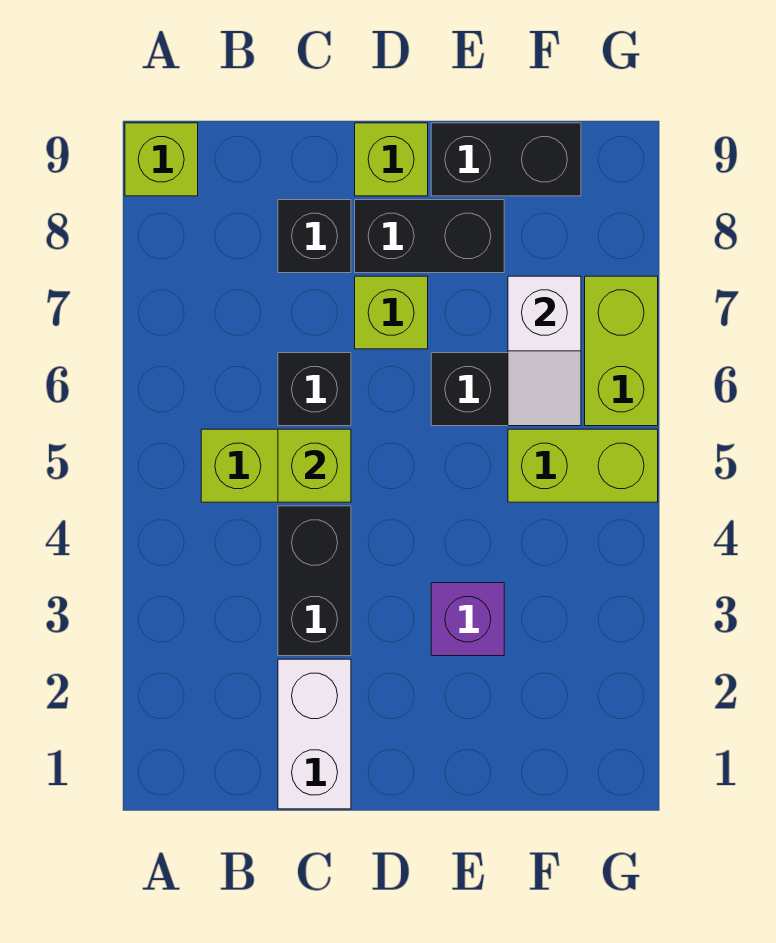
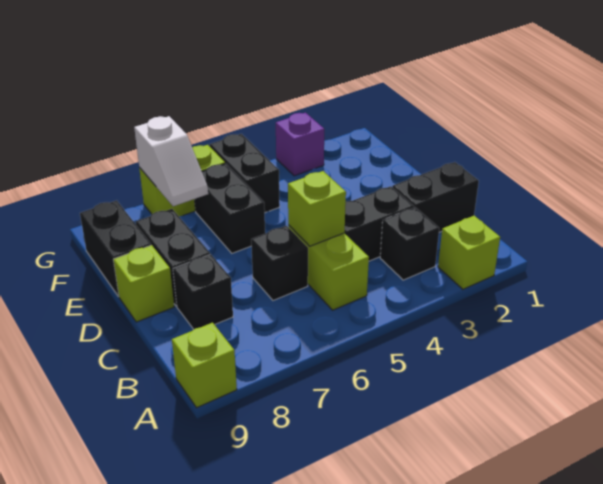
none -> black brick B3 level 1
white brick C1:C2 level 1 -> black brick C1:C2 level 1
lime brick D7 level 1 -> lime brick A2 level 1
purple brick E3 level 1 -> purple brick G3 level 1
lime brick F5:G5 level 1 -> black brick F5:G5 level 1
white slope F6:F7 level 2 top 7 -> white slope F7:G7 level 2 top G

